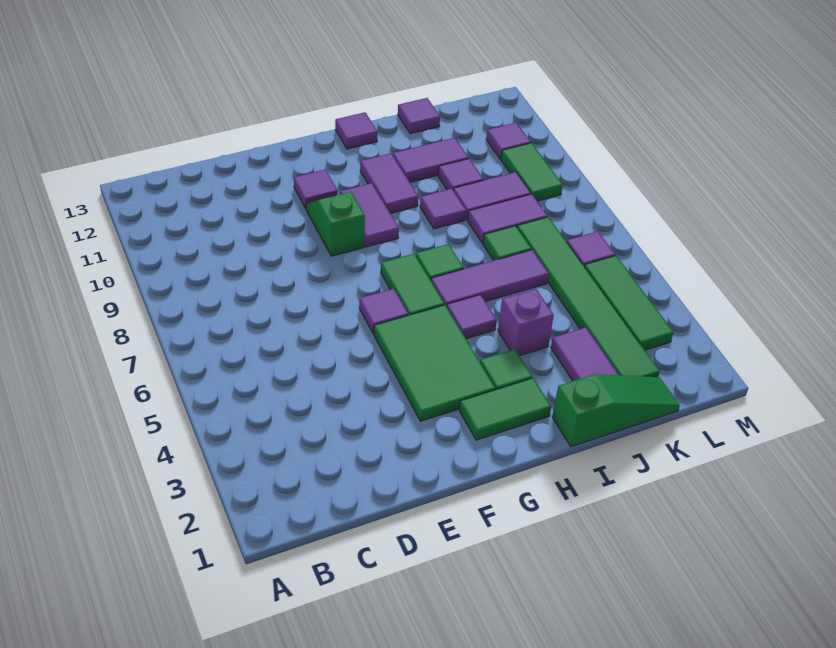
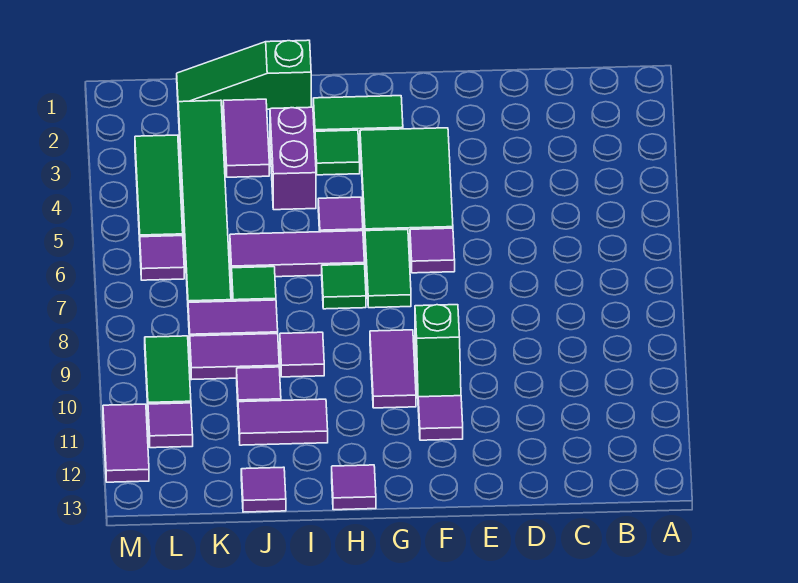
purple tile H10:H11 level 1 -> purple tile M11:M12 level 1
purple brick I4 level 1 -> purple brick I3:I4 level 1

